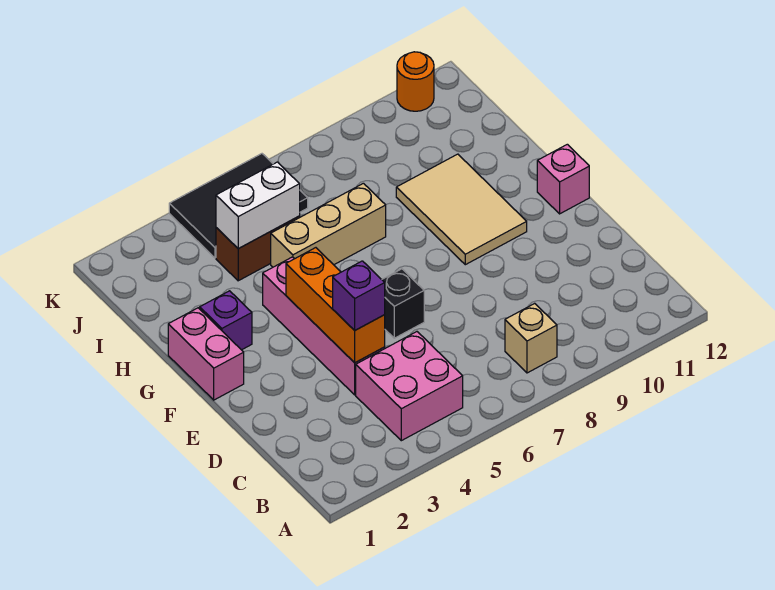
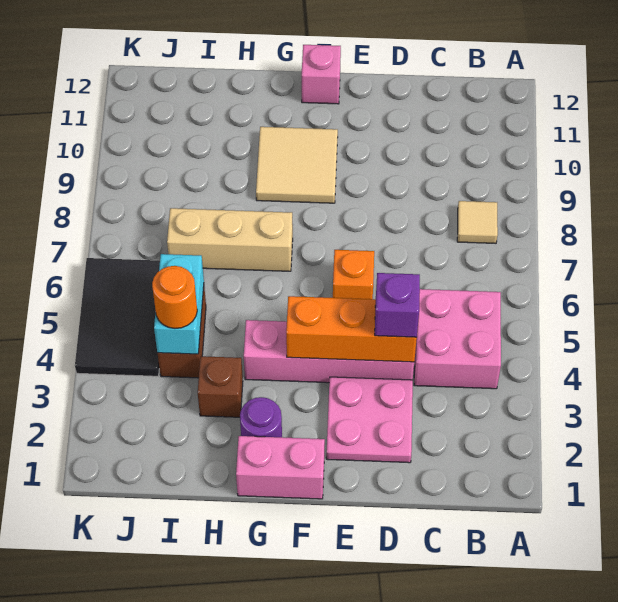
tan brick B8 level 1 -> tan tile B8 level 1
none -> pink plate D2:E3 level 1
black brick E6 level 1 -> orange brick E6 level 1
tan tile F9:H10 level 1 -> tan tile F9:G10 level 1
purple brick G2 level 1 -> purple round brick G2 level 1
none -> brown brick H3 level 1
tan brick H5:H7 level 1 -> tan brick G7:I7 level 1
white brick I4:I5 level 2 -> cyan brick I4:I5 level 2
orange round brick K11 level 1 -> orange round brick I4 level 3

